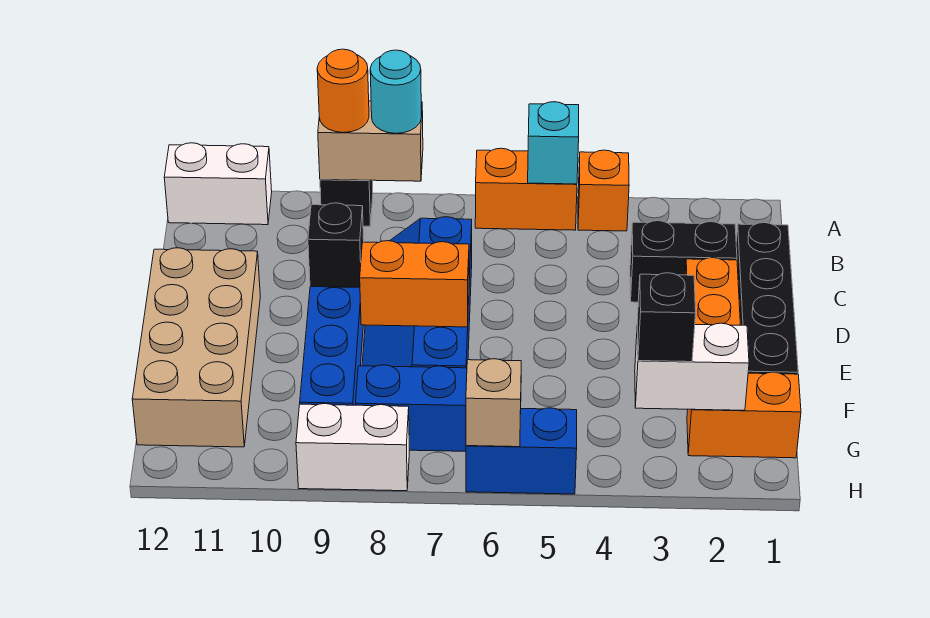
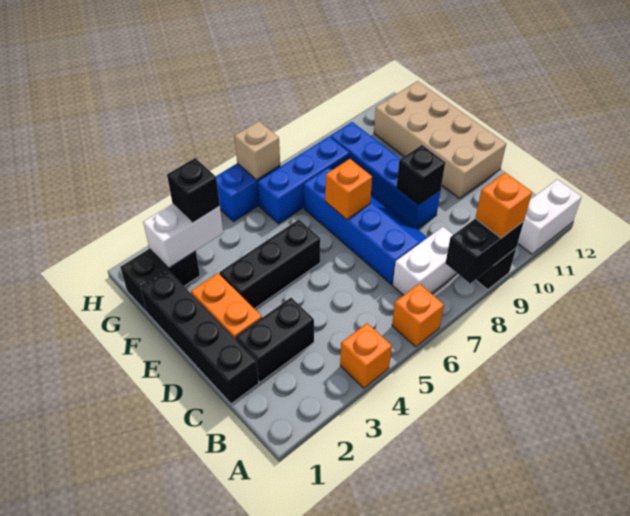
orange brick A5:A6 level 1 -> orange brick A6 level 1
cyan brick A5 level 2 -> none
tan brick A8:A9 level 2 -> black brick A8:A9 level 2
cyan round brick A8 level 3 -> none
orange round brick A9 level 3 -> orange brick A9 level 3
none -> black brick E3:E5 level 1
orange brick E7:E8 level 2 -> orange brick E7 level 2
orange brick G1:G2 level 1 -> black brick G1:G2 level 1
white brick H8:H9 level 1 -> white brick B7:B8 level 1

